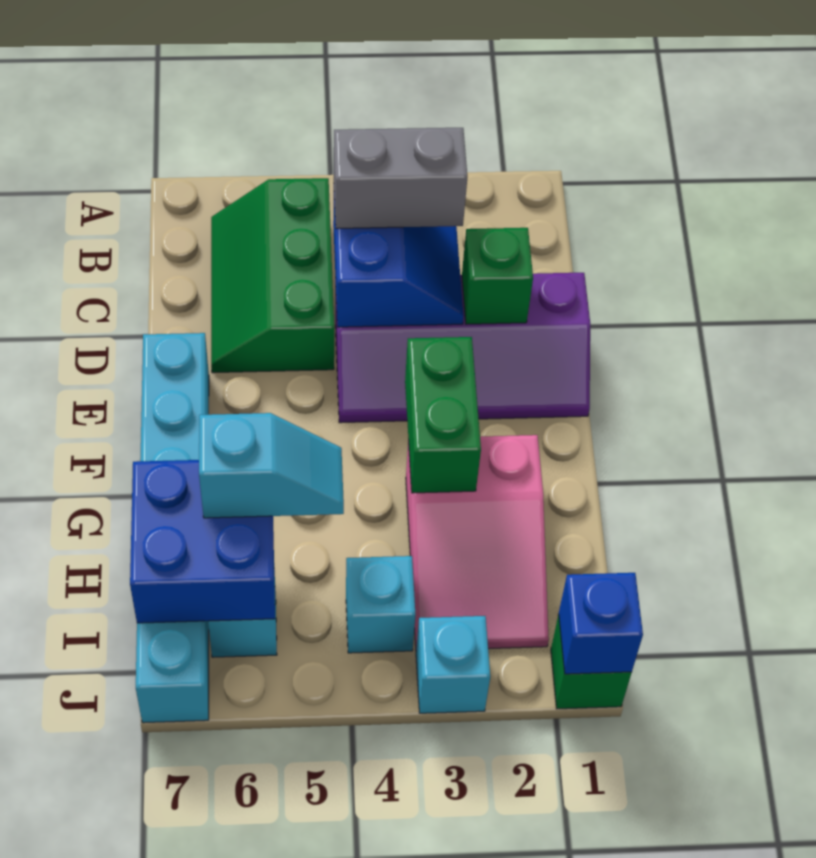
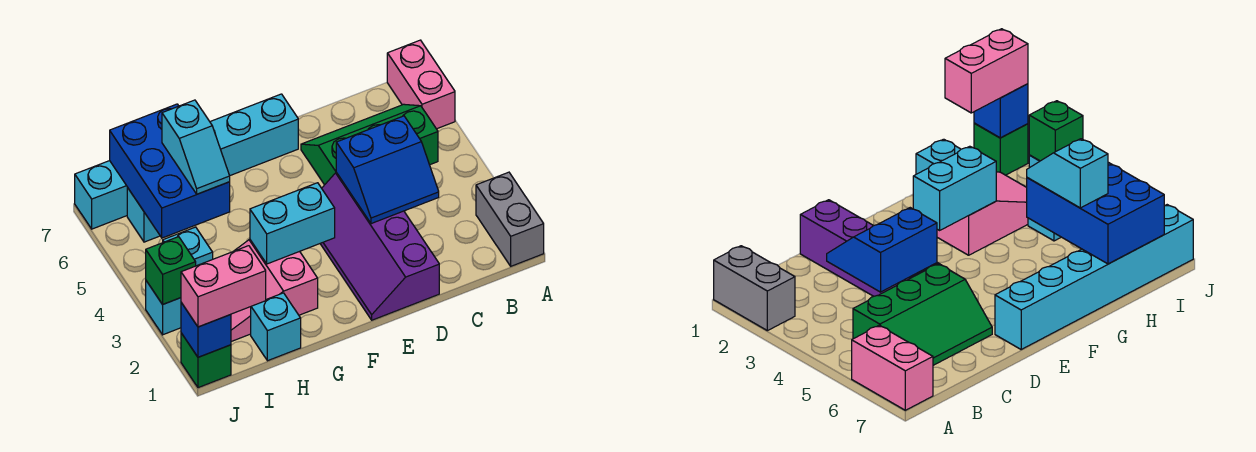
none -> pink brick A6:A7 level 1
grey brick C3:C4 level 3 -> grey brick A1:A2 level 1
green brick D2 level 2 -> green brick J3 level 2
green brick F3:G3 level 2 -> cyan brick F3:G3 level 2
none -> cyan brick H1 level 1
blue brick H6:I7 level 2 -> blue brick H5:I7 level 2
none -> pink brick I1:J1 level 3

